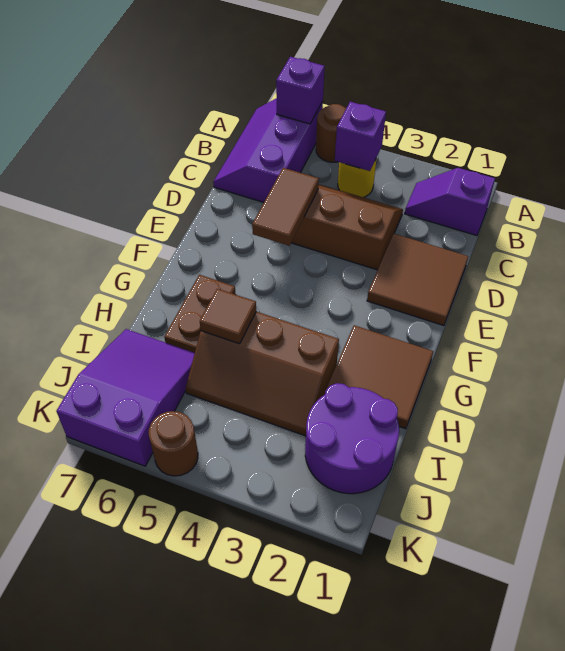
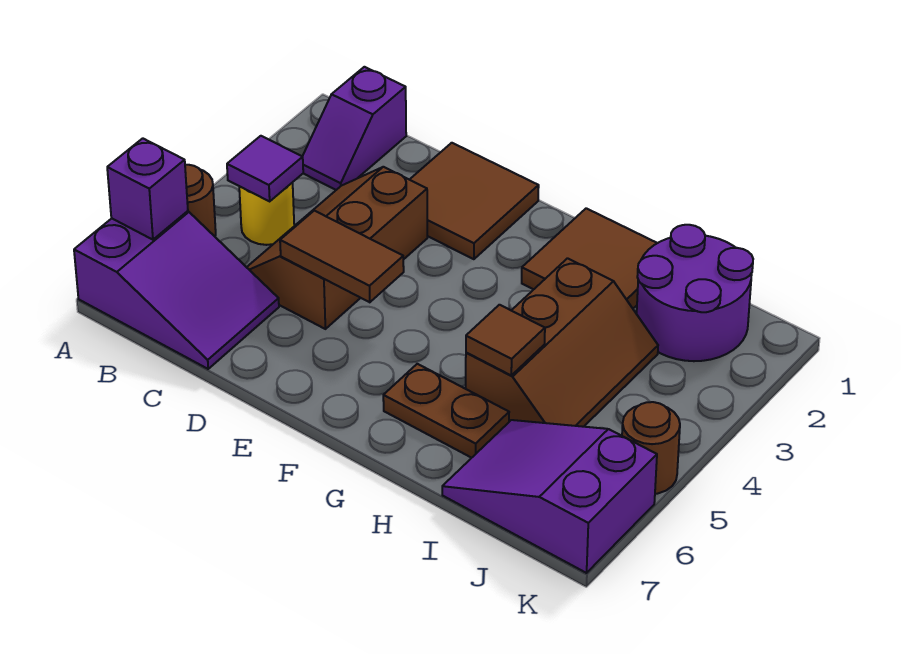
purple slope A6:C7 level 1 top 6 -> purple slope A6:C7 level 1 top A
purple brick B4 level 2 -> purple tile B4 level 2

